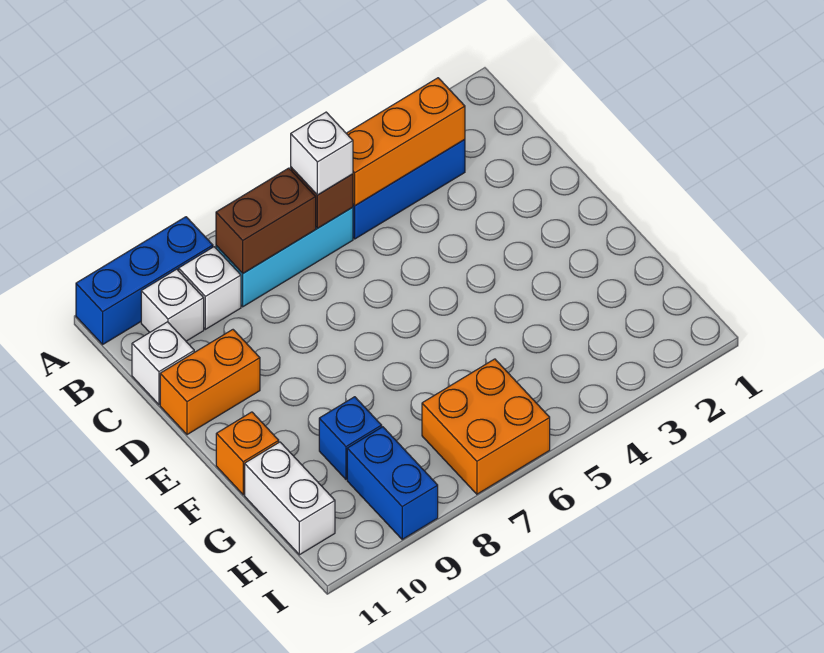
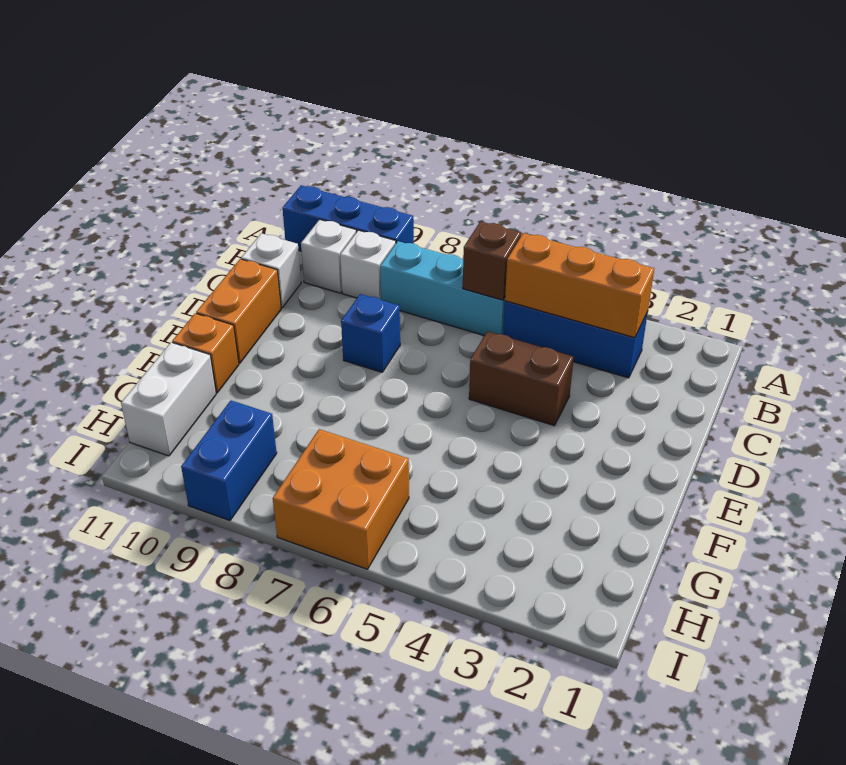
white brick B6 level 3 -> none
brown brick B7:B8 level 2 -> brown brick D4:D5 level 1
orange brick D10:D11 level 1 -> orange brick D11:E11 level 1
blue brick G9 level 1 -> blue brick D8 level 1

